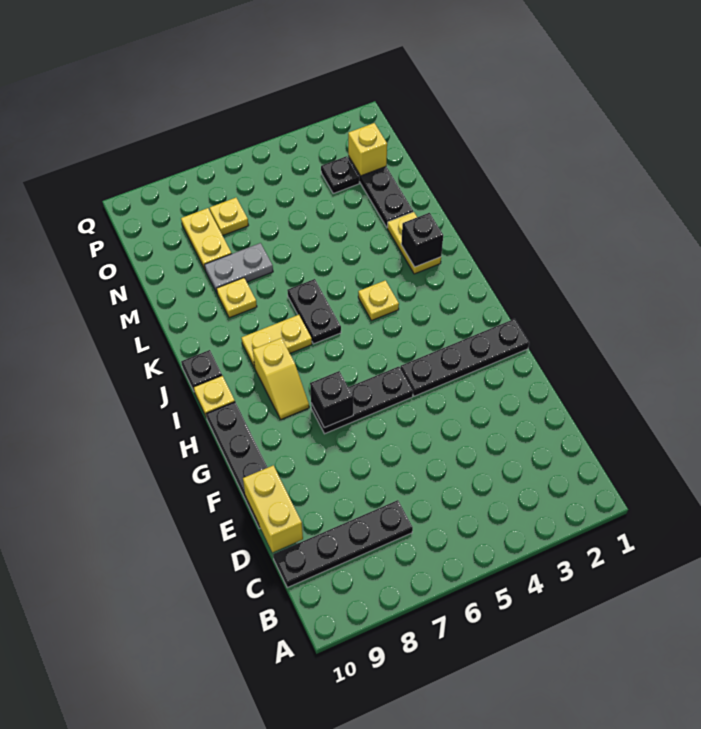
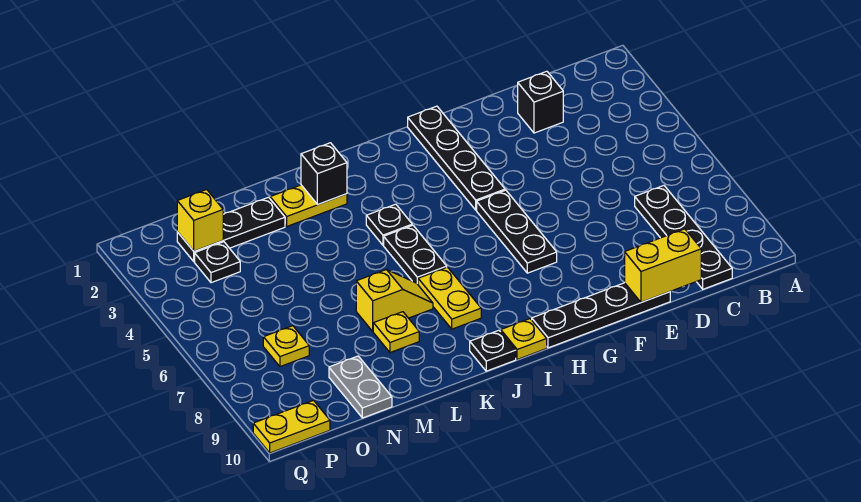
black brick G7 level 2 -> black brick D2 level 1
yellow slope H8:I8 level 1 top I -> yellow slope K7:L7 level 1 top L
yellow plate J4 level 1 -> black plate J4 level 1
black plate J6:K6 level 1 -> black plate J5:J6 level 1
grey plate M7:M8 level 1 -> grey plate N9:N10 level 1
yellow plate N8:O8 level 1 -> yellow plate P10:Q10 level 1

